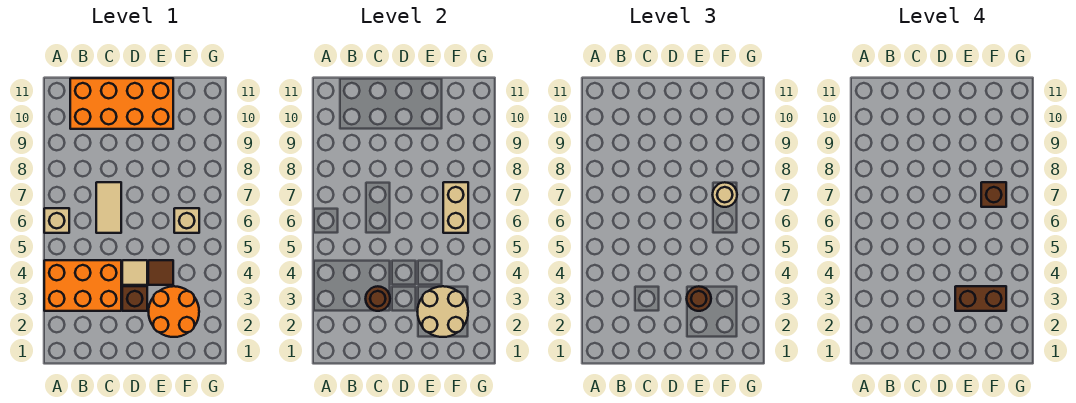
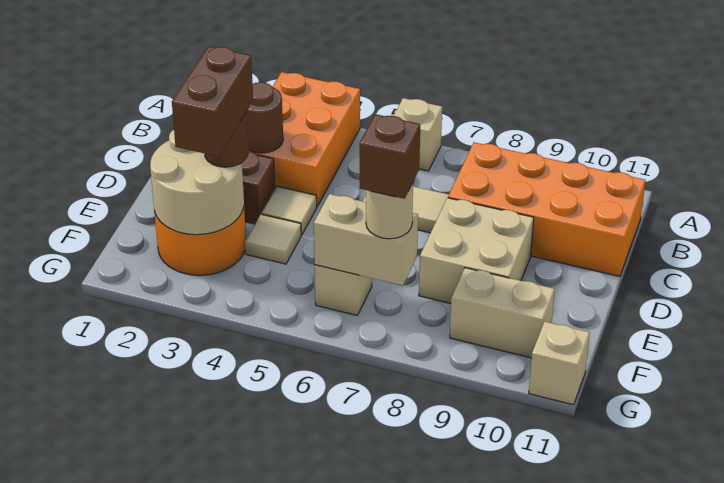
orange brick B10:E11 level 1 -> orange brick B8:C11 level 1
none -> tan brick D8:E9 level 1
brown tile E4 level 1 -> tan tile E4 level 1
none -> tan brick F9:F10 level 1
none -> tan brick G11 level 1

